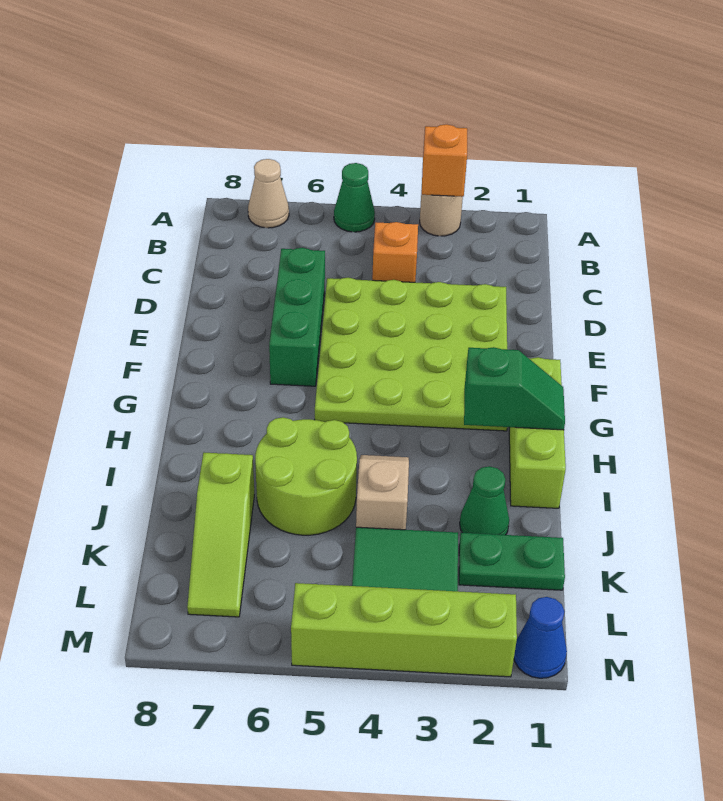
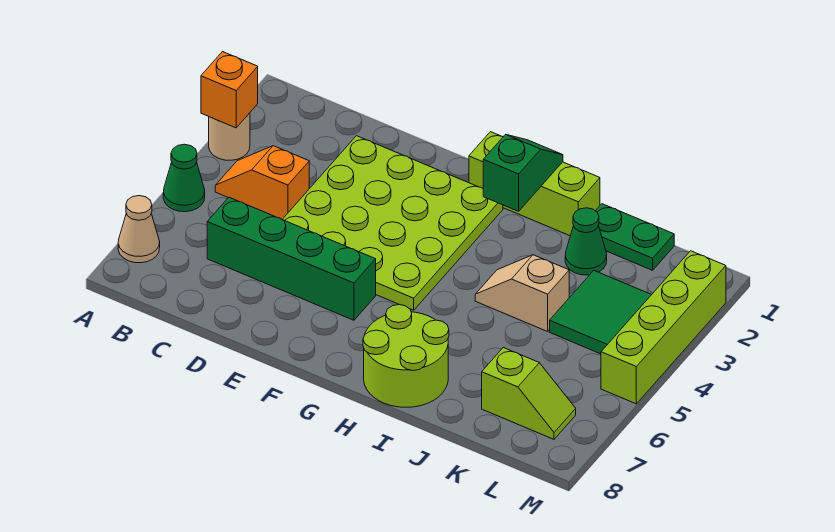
green brick D6:F6 level 1 -> green brick C6:F6 level 1
lime round brick I5:J6 level 1 -> lime round brick H7:I8 level 1
lime slope J7:L7 level 1 top J -> lime slope K7:L7 level 1 top K
green plate K1:K2 level 1 -> green plate J1:K1 level 1
blue cone M1 level 1 -> none

